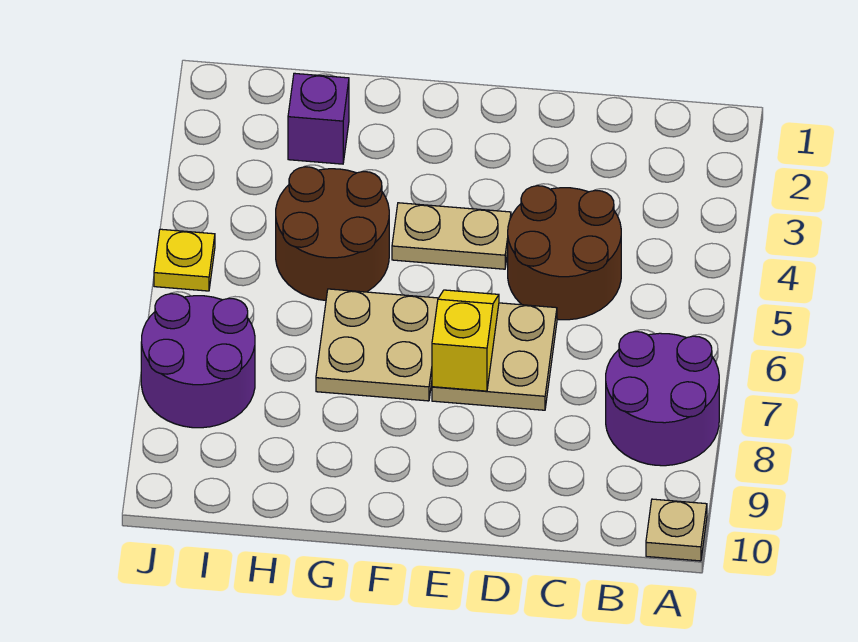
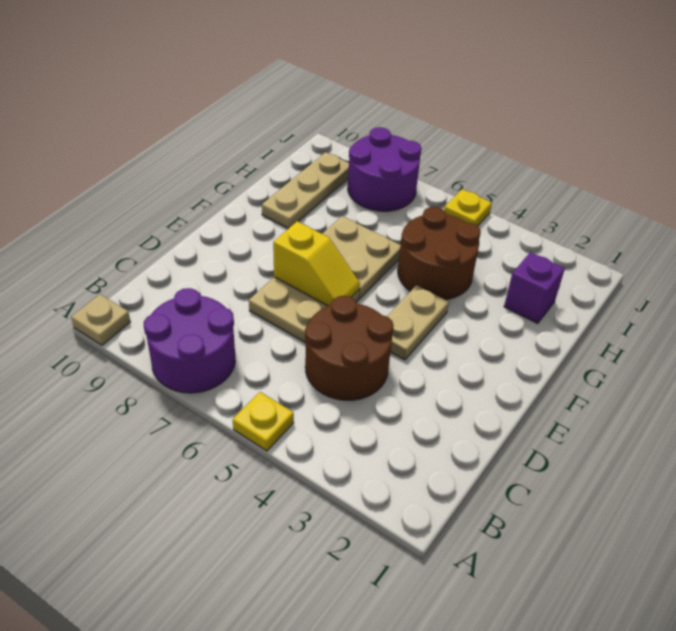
none -> yellow plate A5 level 1
none -> tan plate G9:I9 level 1

